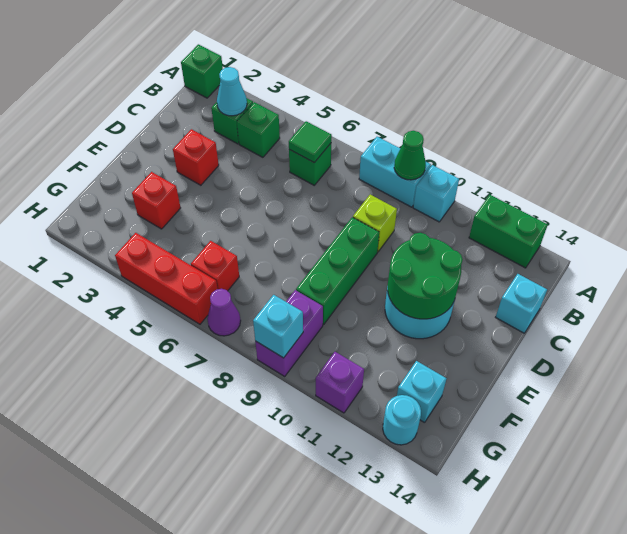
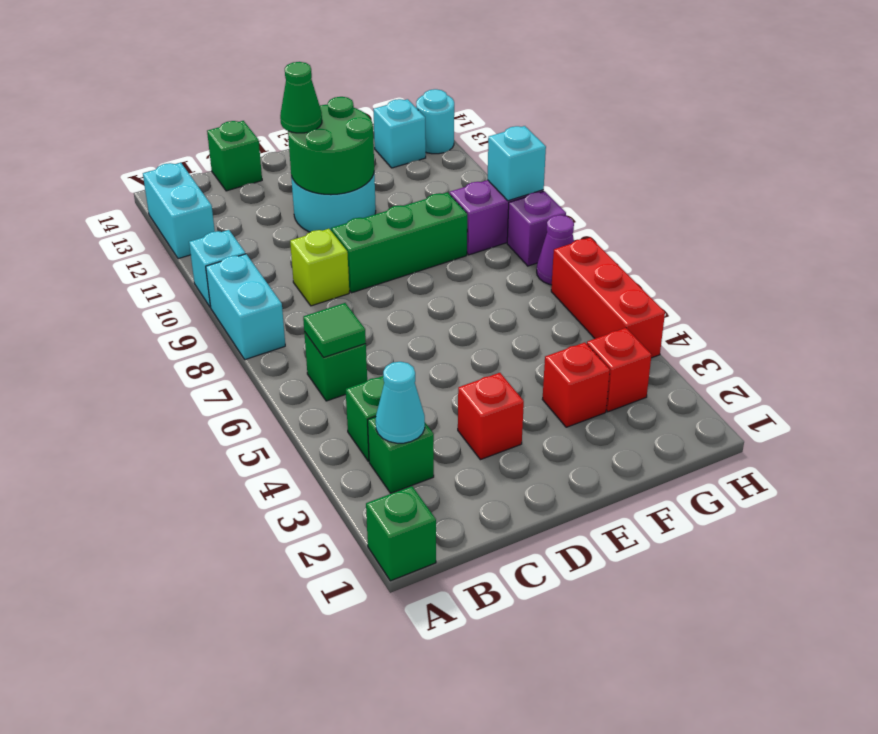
green cone A9 level 2 -> green cone D12 level 3
green brick A12:A13 level 1 -> cyan brick A12:A13 level 1
cyan brick C14 level 1 -> green brick C14 level 1
red brick G6 level 1 -> red brick G3 level 1
purple brick H11 level 1 -> purple brick H8 level 1

